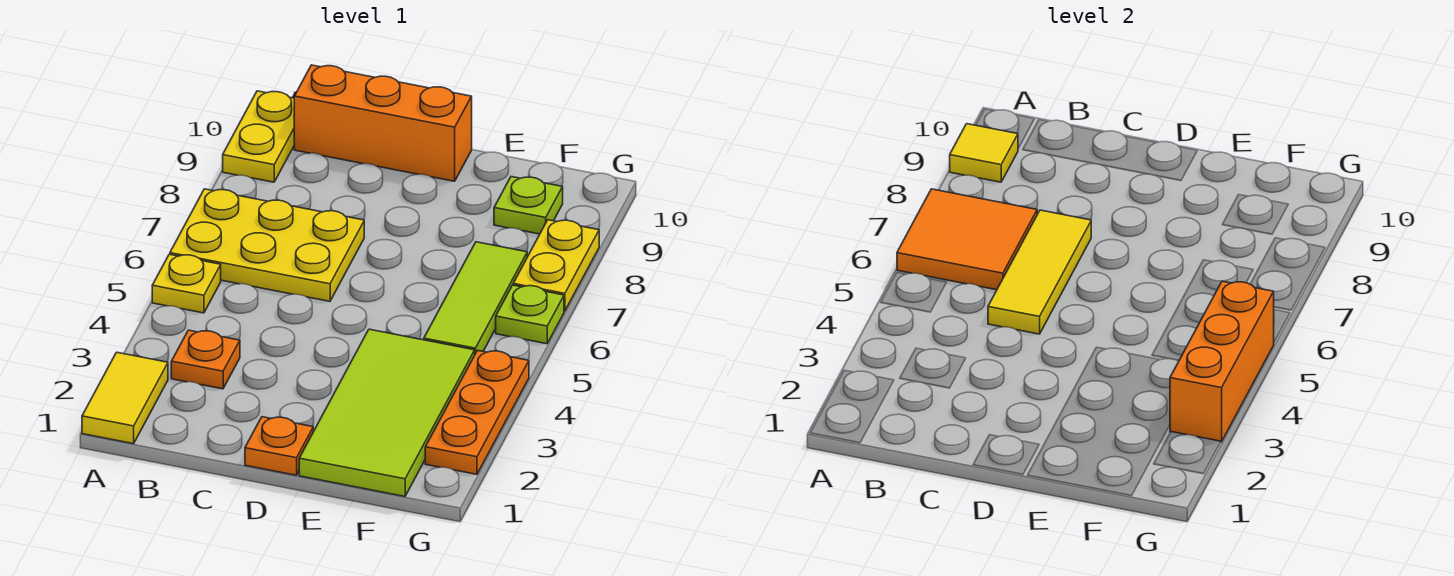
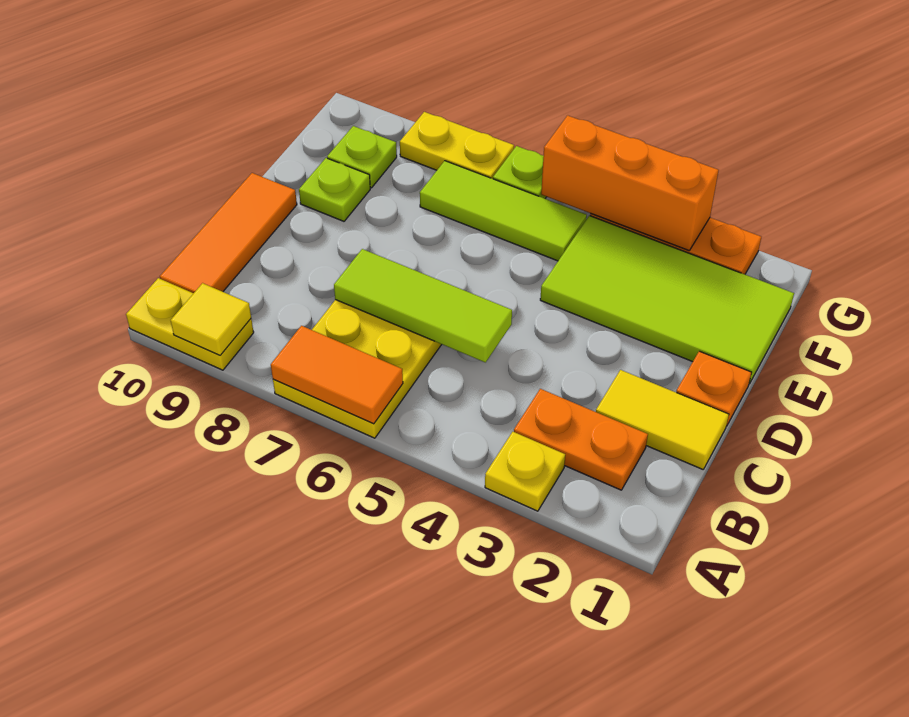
yellow tile A1:A2 level 1 -> yellow tile C1:C2 level 1
yellow plate A5 level 1 -> yellow plate A3 level 1
orange tile A6:B7 level 2 -> orange tile A6:A7 level 2
orange plate B3 level 1 -> orange plate B2:B3 level 1
orange brick B10:D10 level 1 -> orange tile B10:D10 level 1
yellow tile C5:C7 level 2 -> lime tile C5:C7 level 2
none -> lime plate E9 level 1

